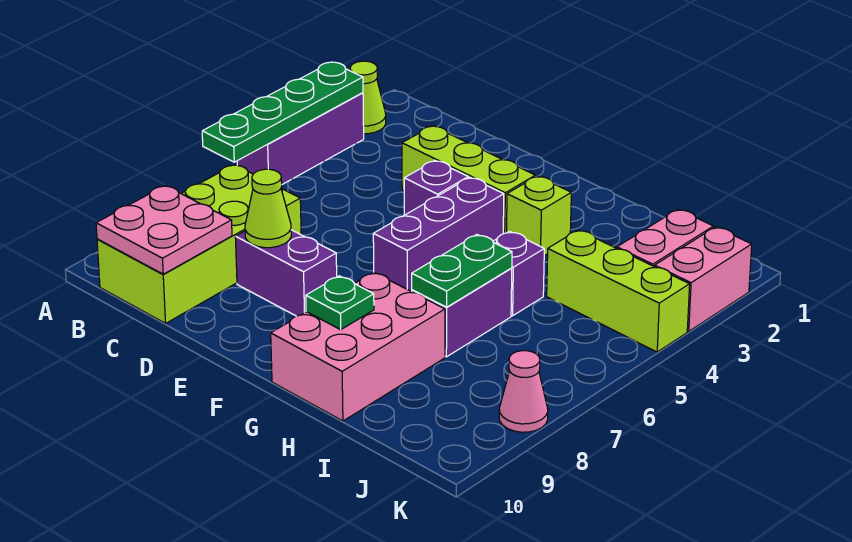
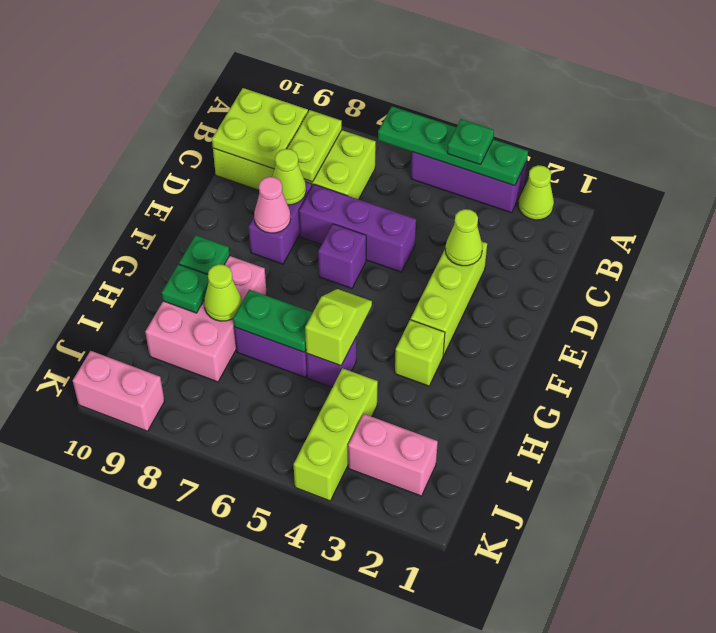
none -> green plate A4 level 3
none -> lime plate B8:C8 level 2
pink plate B9:C10 level 2 -> lime plate B9:C10 level 2
none -> lime cone D3 level 2
purple brick E4 level 1 -> purple brick E6 level 1
purple brick F4:F6 level 1 -> purple brick D5:D7 level 1
none -> lime slope G5:H5 level 2 top H
pink brick G8:H10 level 1 -> pink brick G8:I9 level 1
none -> lime cone H8 level 2
none -> green plate H9 level 2
pink brick K2:K3 level 1 -> pink brick K9:K10 level 1
pink cone K8 level 1 -> pink cone E8 level 2

